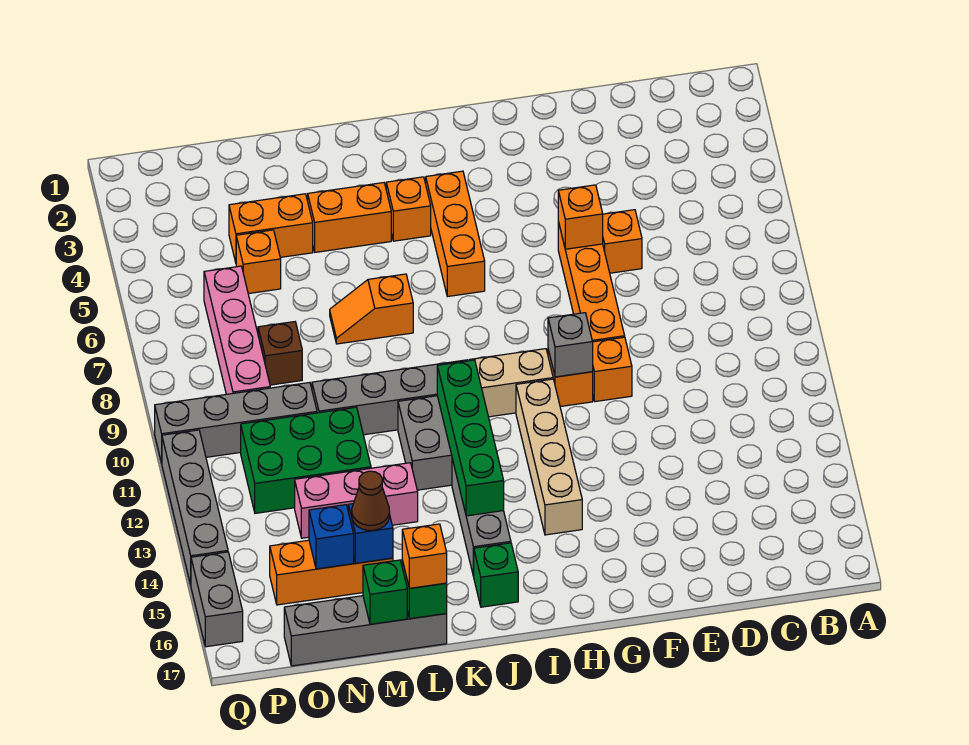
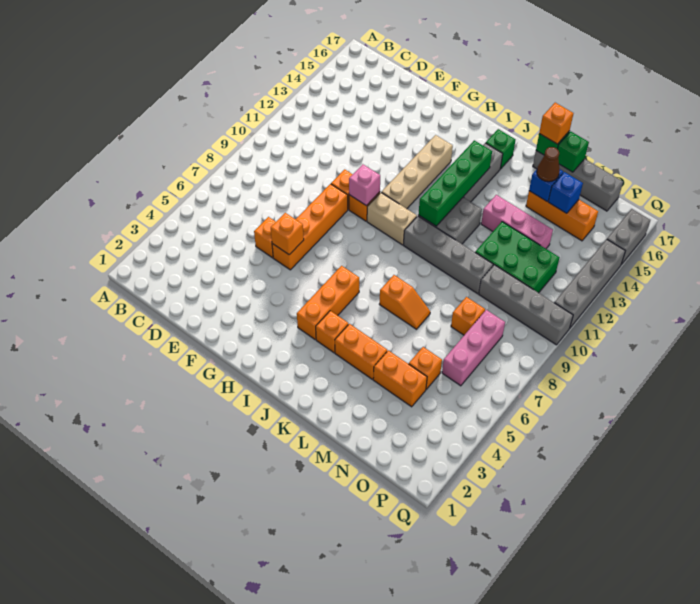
grey brick G10 level 2 -> pink brick G10 level 2
brown brick N8 level 1 -> orange brick N8 level 1
pink brick O6:O9 level 1 -> pink brick O6:O8 level 1

